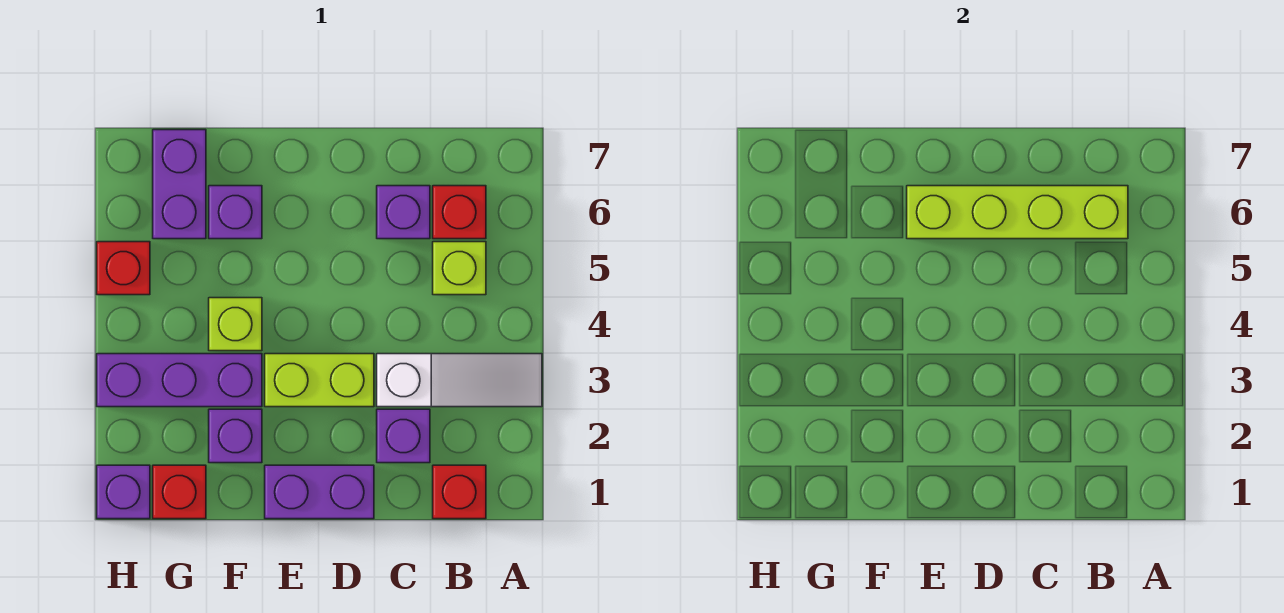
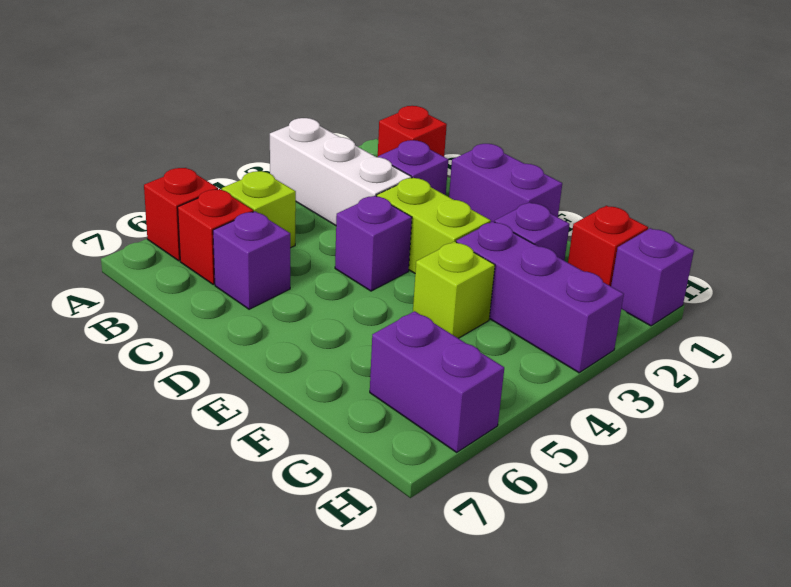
white slope A3:C3 level 1 top C -> white brick A3:C3 level 1
lime brick B6:E6 level 2 -> none
purple brick F6 level 1 -> purple brick D4 level 1
purple brick G6:G7 level 1 -> purple brick G6:H6 level 1
red brick H5 level 1 -> red brick A6 level 1

